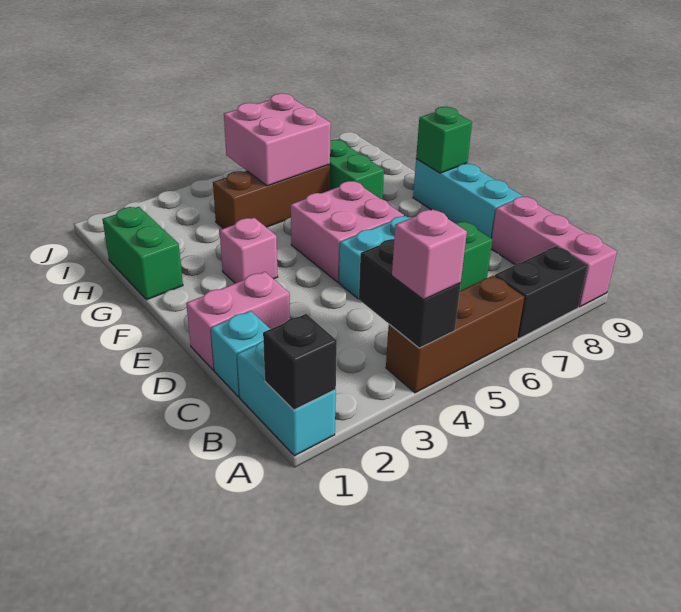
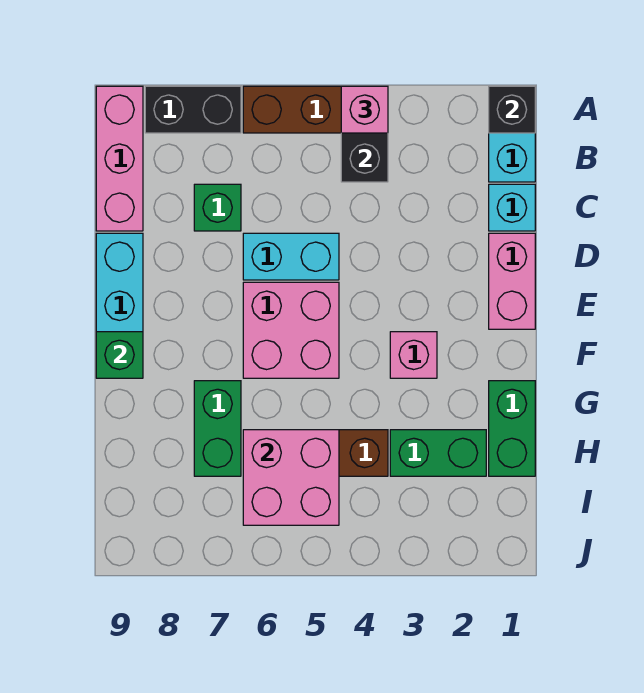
pink brick D1:D2 level 1 -> pink brick D1:E1 level 1
none -> green brick H2:H3 level 1

